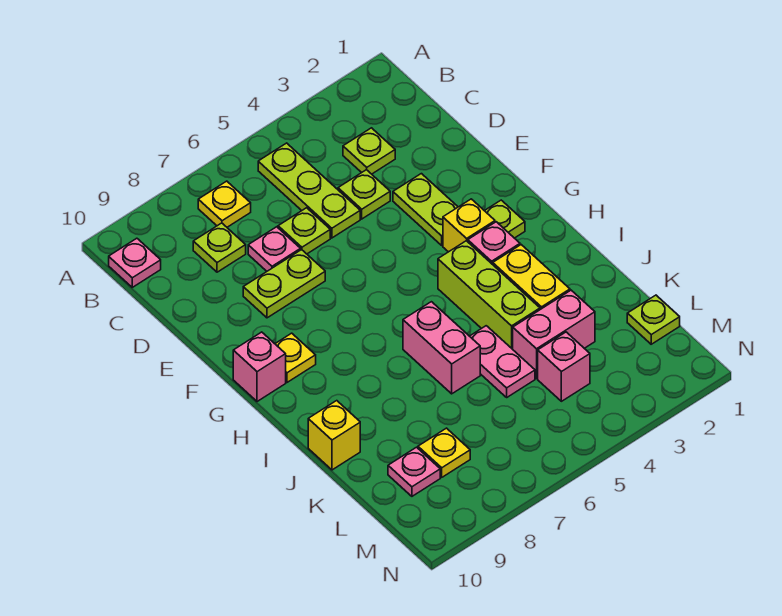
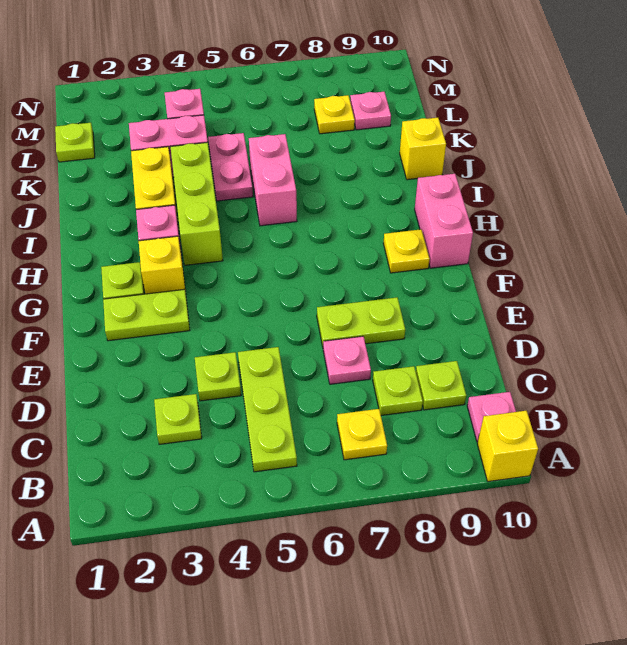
none -> yellow brick A10 level 1
lime plate D6 level 1 -> lime plate C9 level 1
lime plate E3:F3 level 1 -> lime plate F2:F3 level 1
pink brick G10 level 1 -> pink brick G10:H10 level 1

